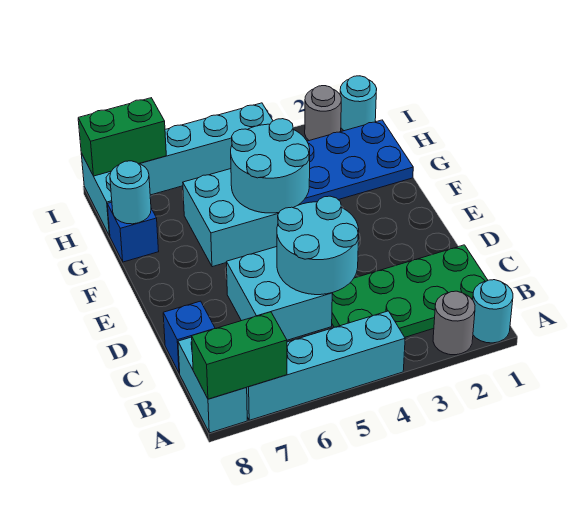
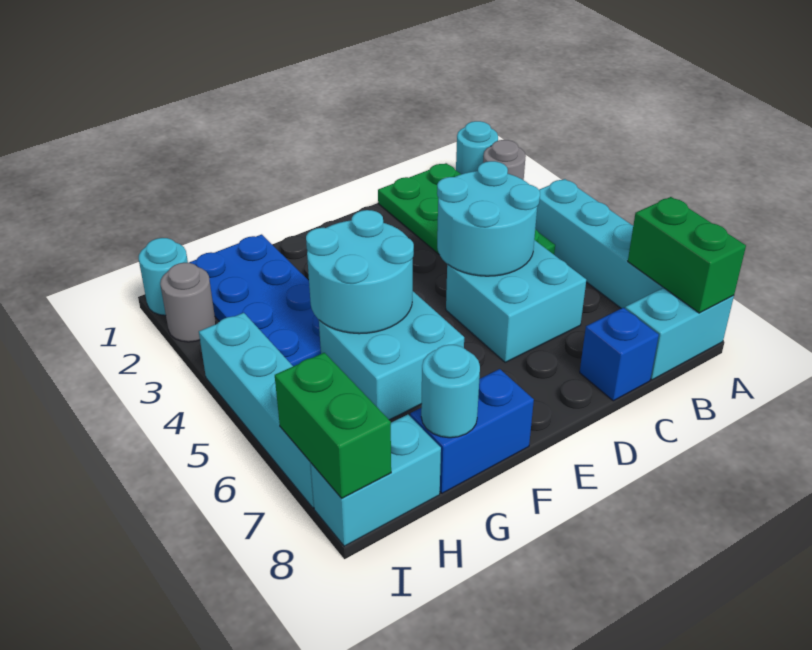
blue brick G8 level 1 -> blue brick F8:G8 level 1

